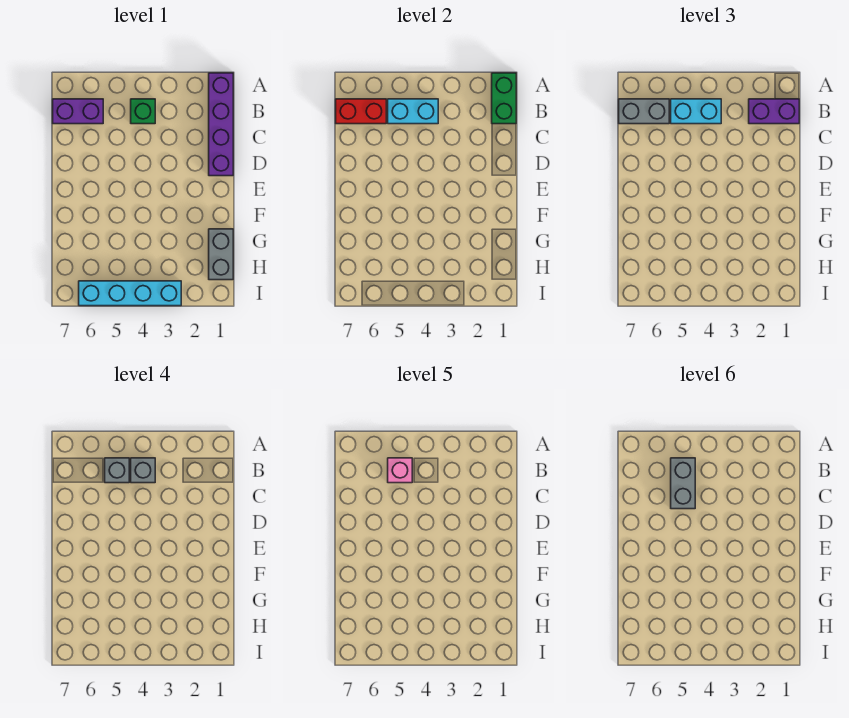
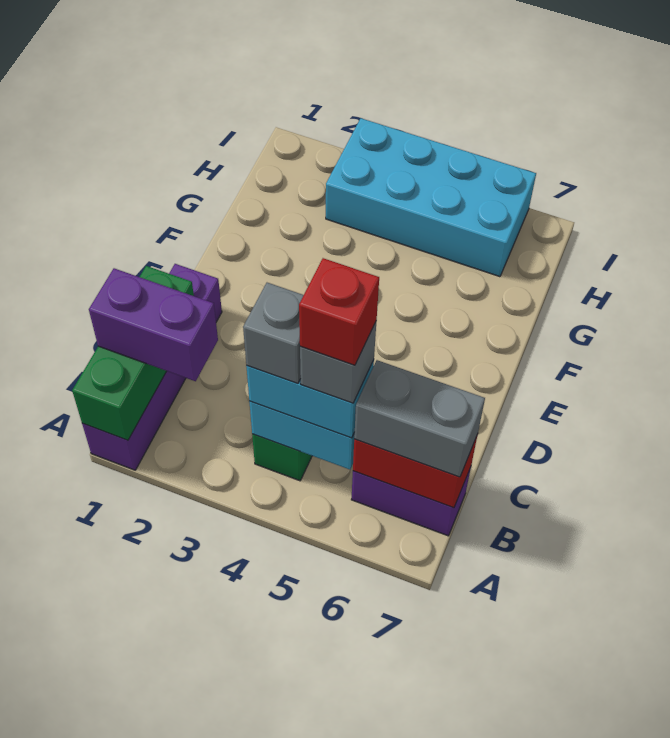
green brick A1:B1 level 2 -> green brick A1:C1 level 2
pink brick B5 level 5 -> red brick B5 level 5
grey brick B5:C5 level 6 -> none
grey brick G1:H1 level 1 -> none
cyan brick I3:I6 level 1 -> cyan brick H3:I6 level 1

